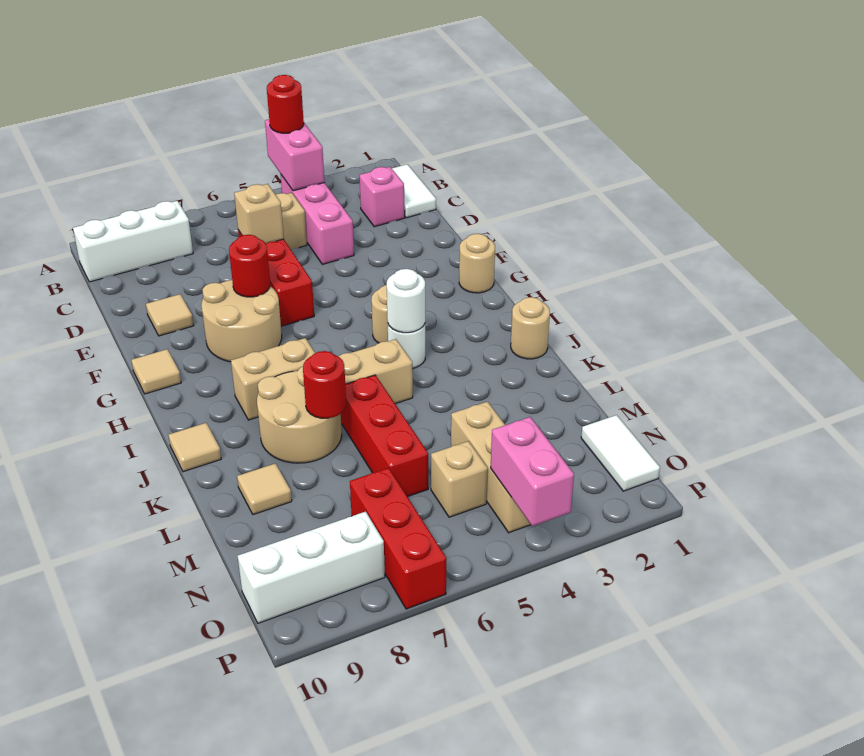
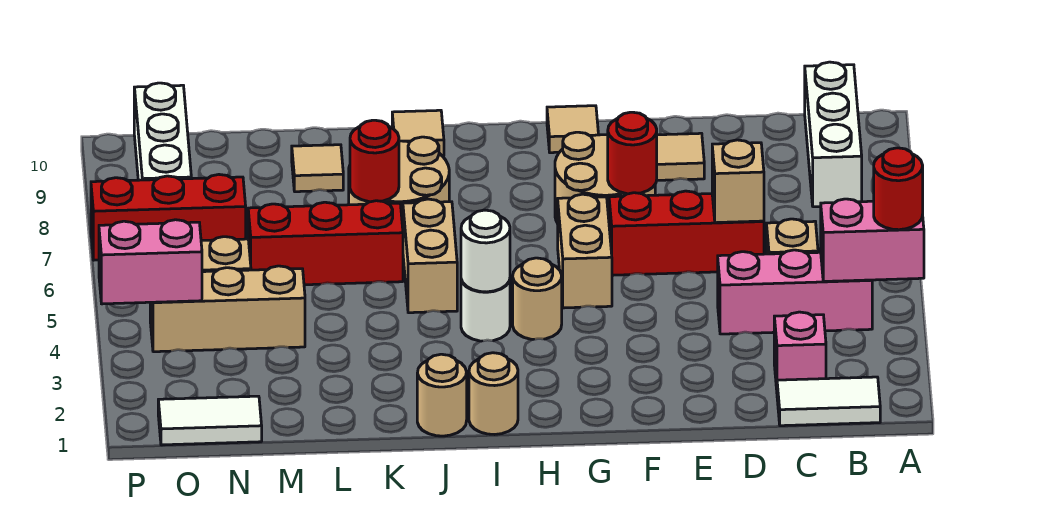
tan round brick G1 level 1 -> tan round brick I1 level 1
tan brick I7:I8 level 1 -> tan brick G5:G6 level 1

